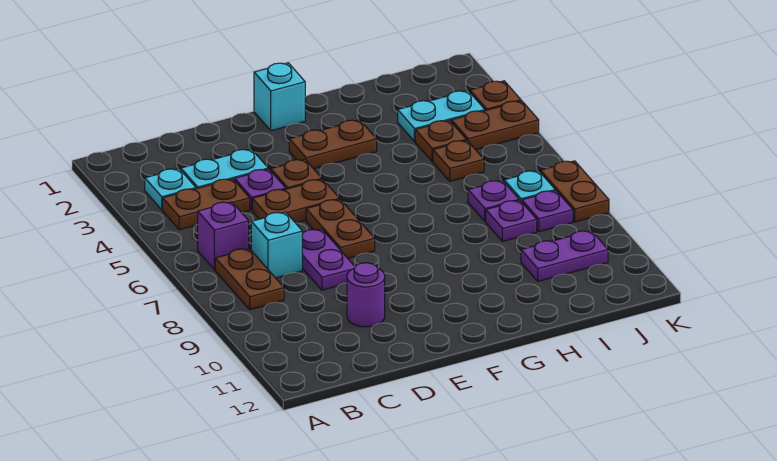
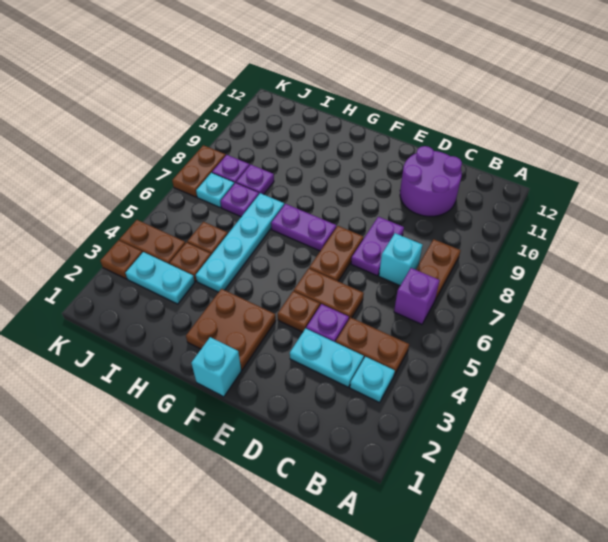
purple round brick D10 level 1 -> purple round brick C10:D11 level 1
brown plate F3:G3 level 1 -> brown plate F2:G3 level 1
none -> cyan plate H4:H7 level 1
purple plate I10:J10 level 1 -> purple plate F7:G7 level 1

